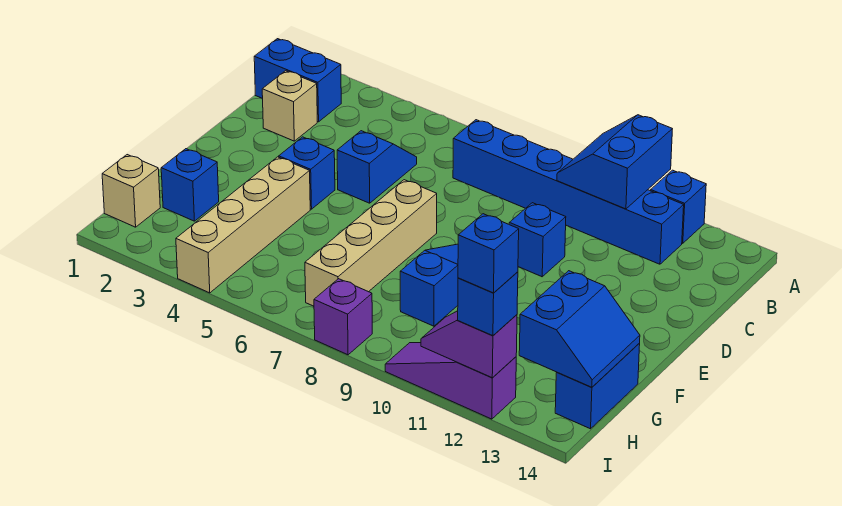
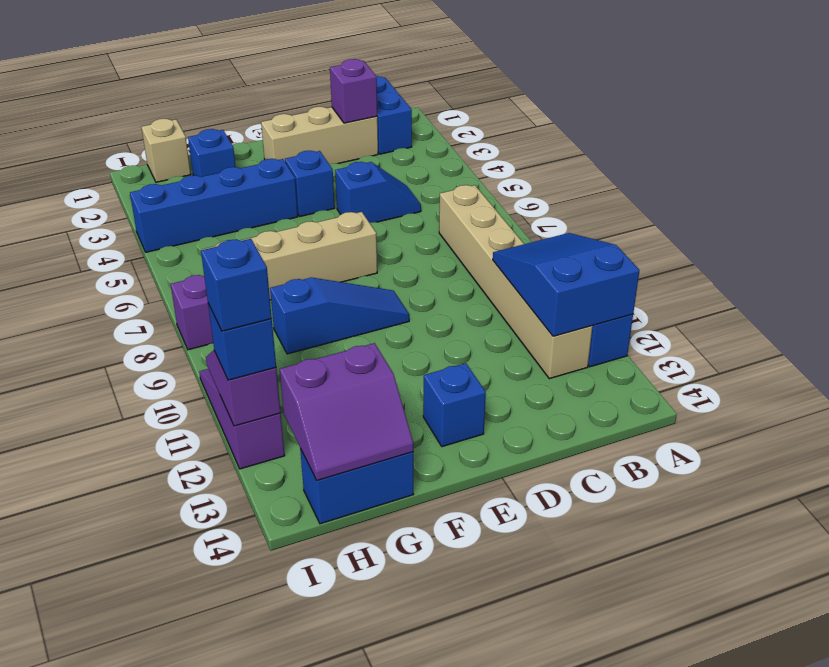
blue slope A10:B11 level 2 top 11 -> blue slope A10:B12 level 2 top 12
blue brick B7:B12 level 1 -> tan brick B7:B12 level 1
tan brick C2 level 1 -> tan brick C2:E2 level 1
none -> purple brick C2 level 2
blue brick D10 level 1 -> blue brick E13 level 1
tan brick F4:I4 level 1 -> blue brick F4:I4 level 1
blue slope G13:H14 level 2 top 13 -> purple slope G13:H14 level 2 top 13

